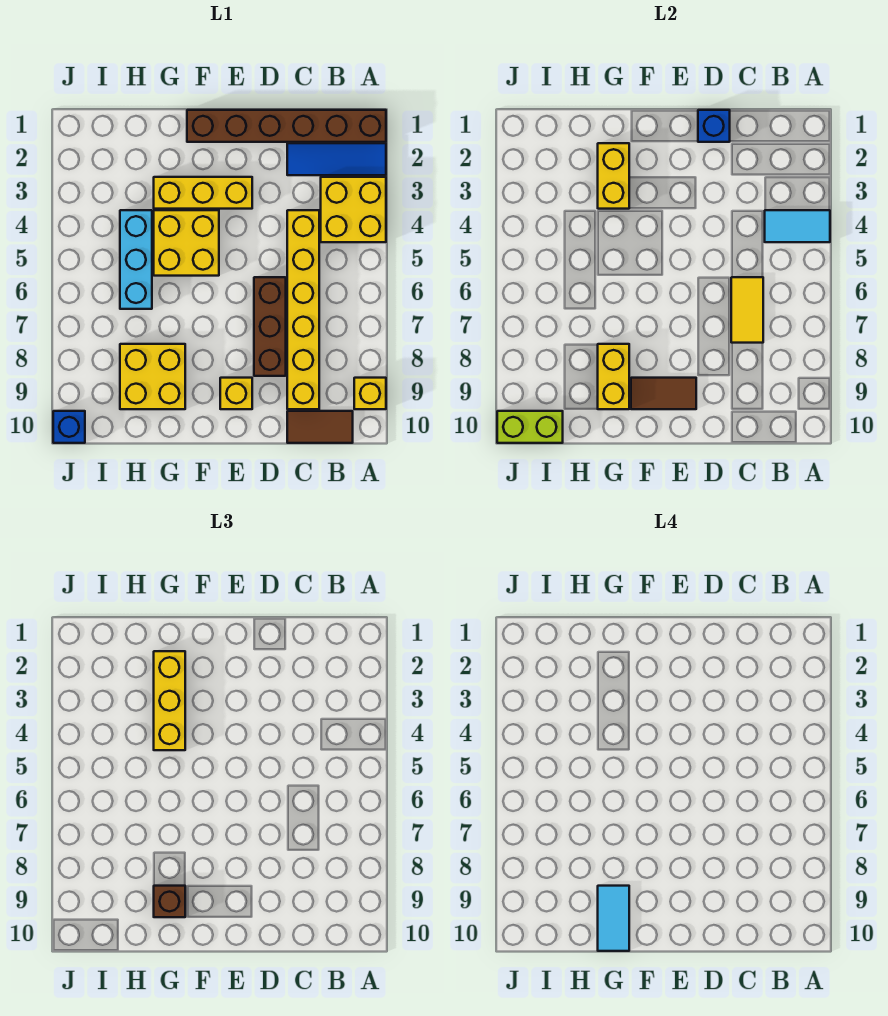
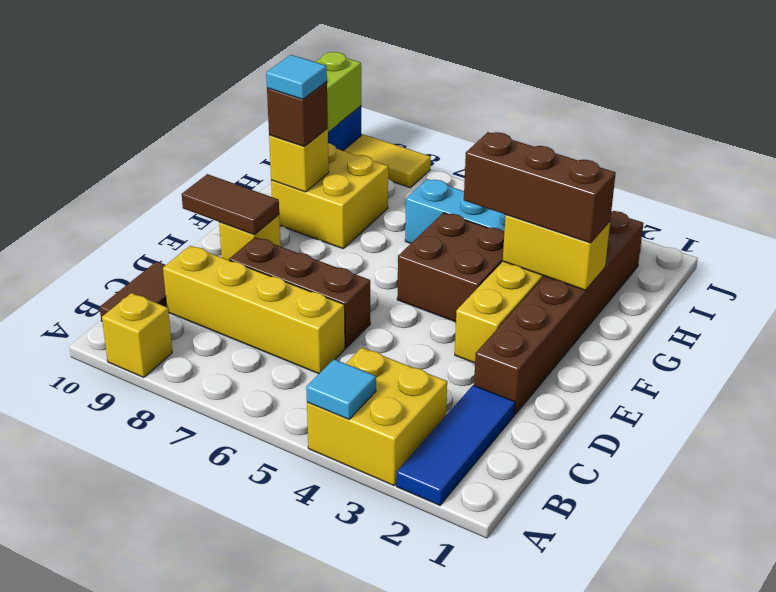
brown brick A1:F1 level 1 -> brown brick D2:I2 level 1
cyan tile A4:B4 level 2 -> cyan tile A4 level 2
yellow brick C4:C9 level 1 -> yellow brick C6:C9 level 1
yellow tile C6:C7 level 2 -> yellow tile J8:J9 level 1
blue brick D1 level 2 -> none
brown tile E9:F9 level 2 -> brown tile E9:E10 level 2
yellow brick F4:G5 level 1 -> brown brick F4:G5 level 1
yellow brick G2:G4 level 3 -> brown brick G2:G4 level 3
yellow brick G8:G9 level 2 -> yellow brick G9 level 2
cyan tile G9:G10 level 4 -> cyan tile G9 level 4

